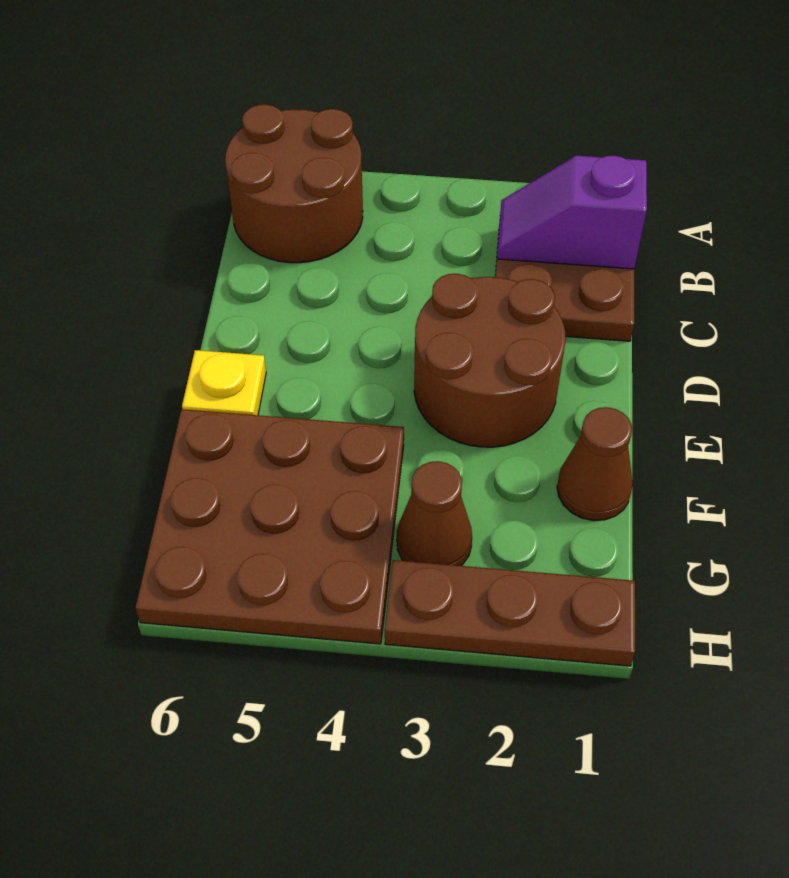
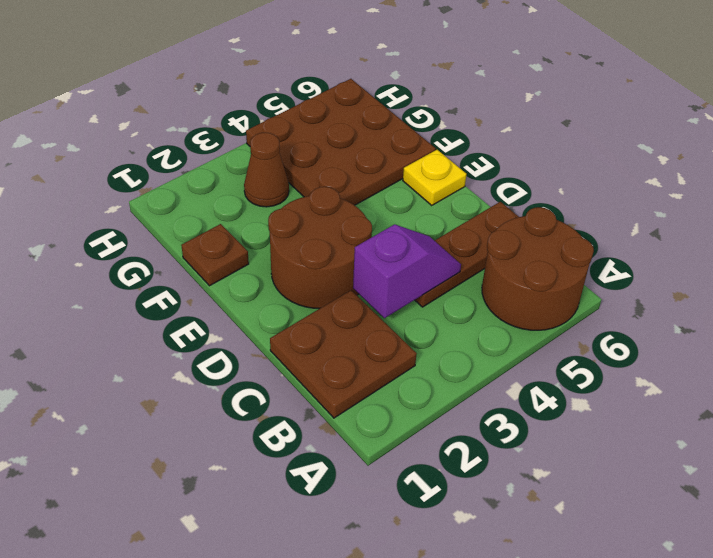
purple slope B1:B2 level 2 top 1 -> purple slope C3:C4 level 2 top 3
brown cone F1 level 1 -> brown plate F1 level 1
brown plate H1:H3 level 1 -> brown plate C4:C6 level 1

